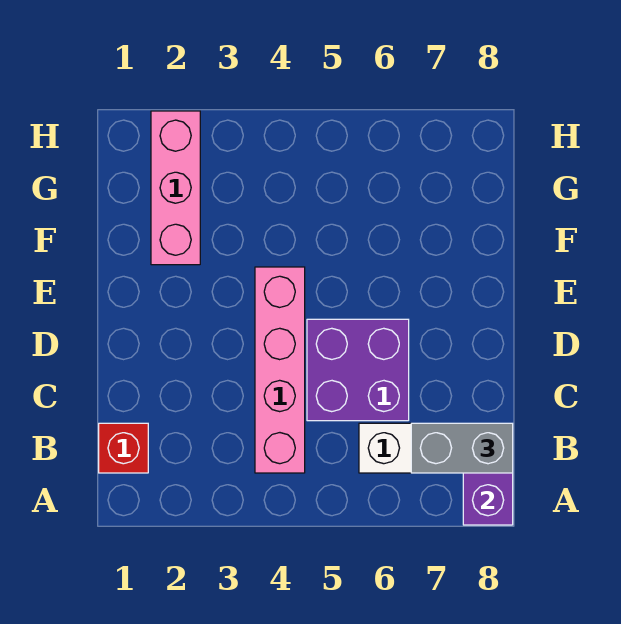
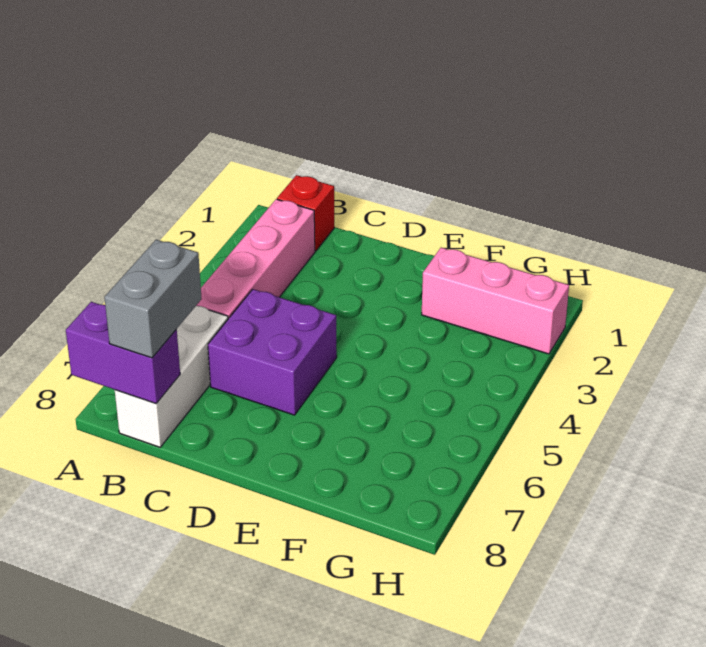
pink brick B4:E4 level 1 -> pink brick B2:B5 level 1

